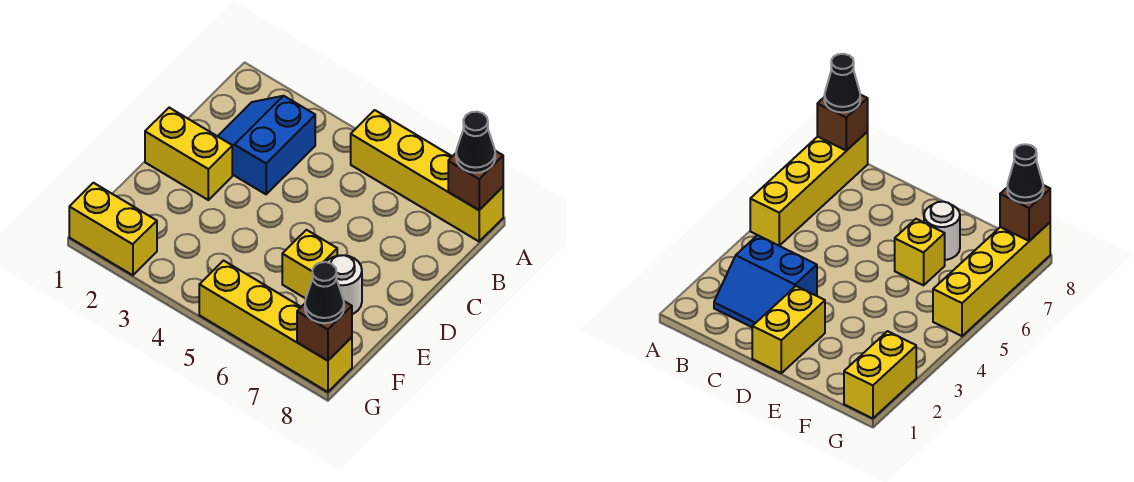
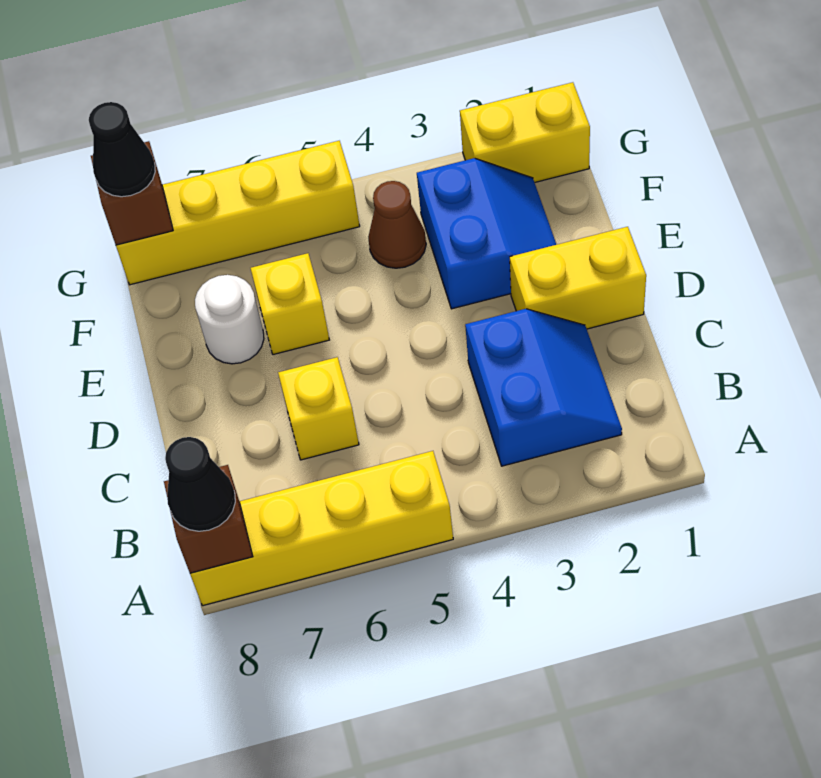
none -> yellow brick C6 level 1
none -> blue slope E2:F3 level 1 top 3
none -> brown cone F4 level 1

